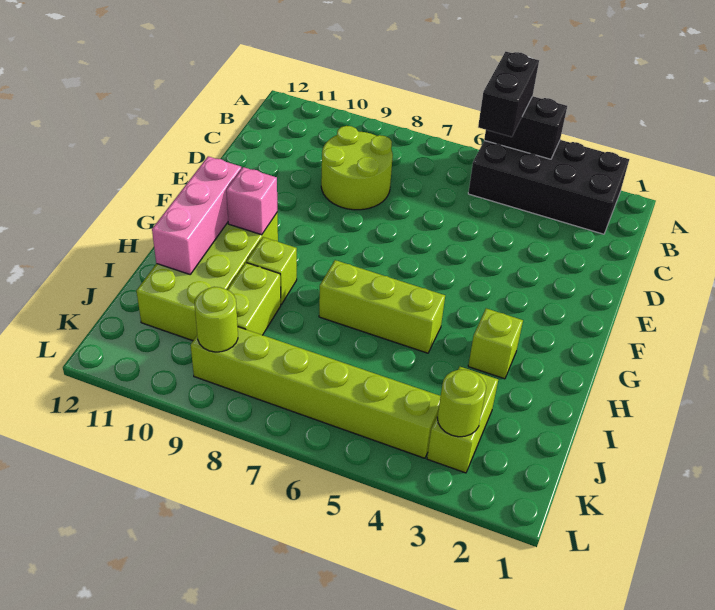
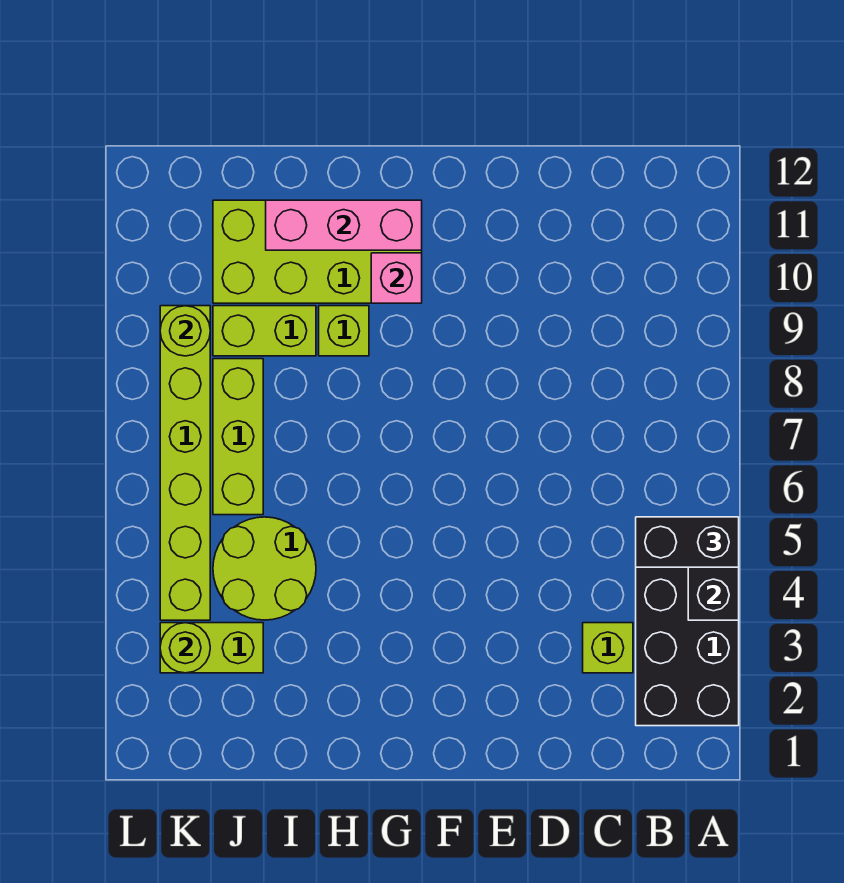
lime round brick C8:D9 level 1 -> lime round brick I4:J5 level 1
lime brick H3 level 1 -> lime brick C3 level 1
lime brick H5:H7 level 1 -> lime brick J6:J8 level 1

